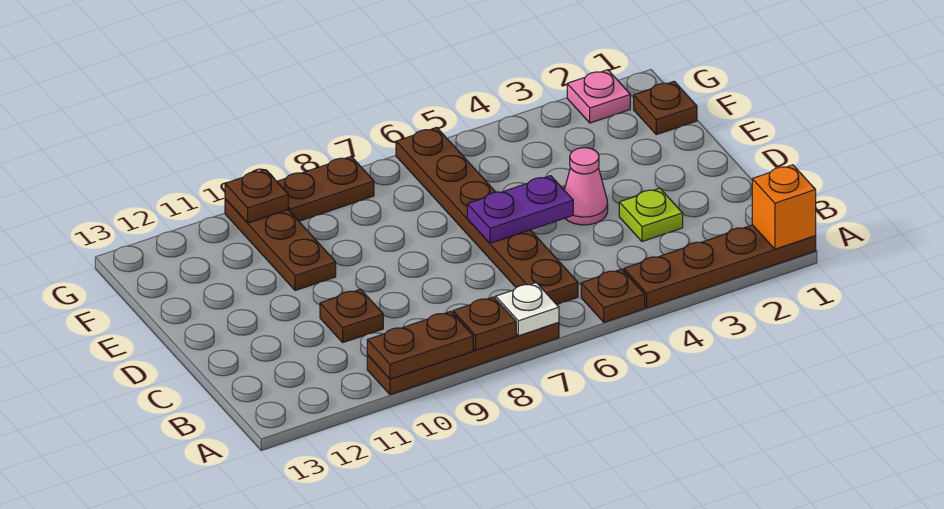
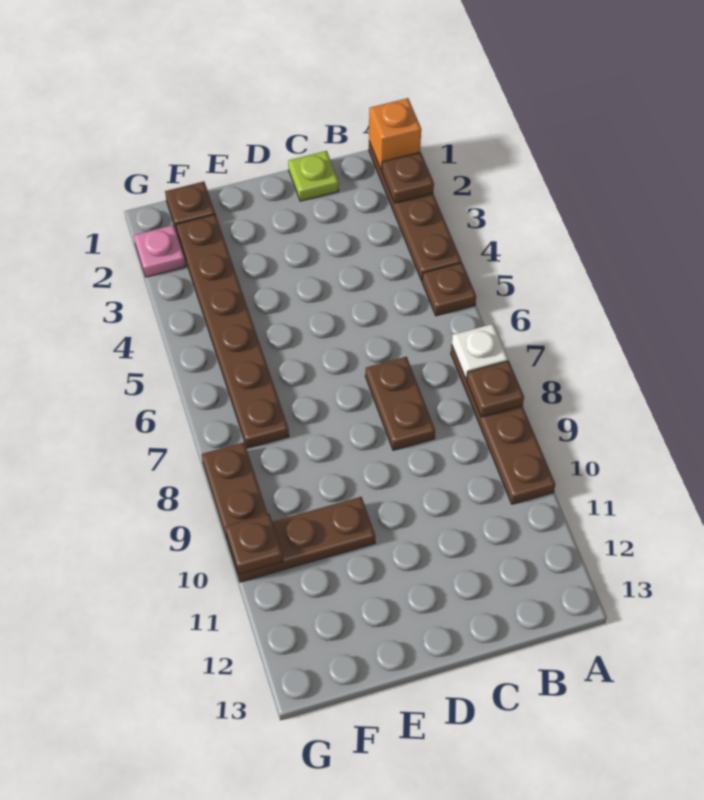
brown plate A9:A10 level 2 -> brown plate C7:C8 level 1
brown plate B6:G6 level 1 -> brown plate F2:F7 level 1
lime plate C3 level 1 -> lime plate C1 level 1
brown plate C10 level 1 -> brown plate A2 level 2
pink cone D4 level 1 -> none
purple plate D5:D6 level 2 -> none

